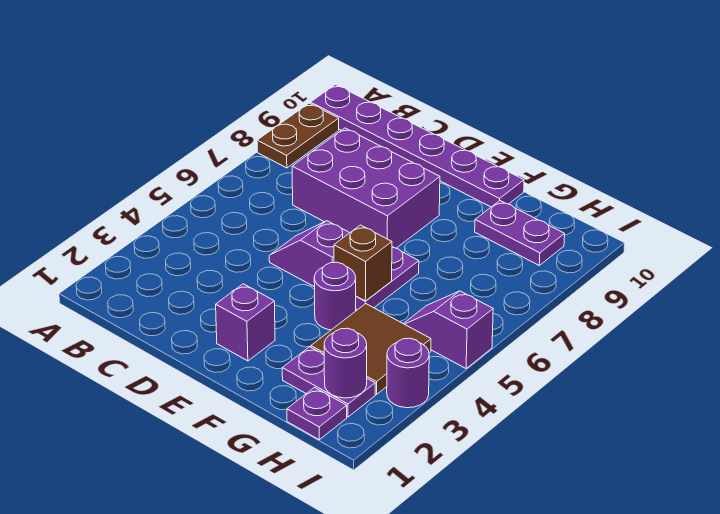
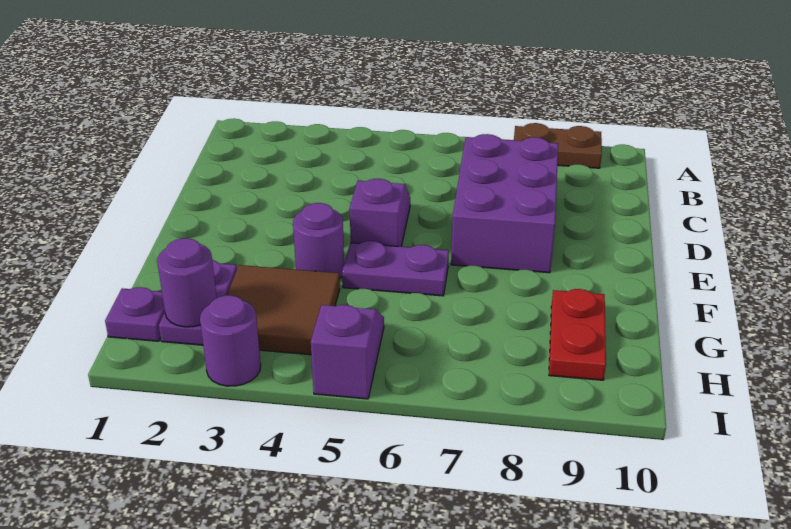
purple plate A10:F10 level 1 -> none
purple brick E2 level 1 -> none
brown brick F5 level 2 -> none
purple plate G9:H9 level 1 -> red plate G9:H9 level 1

